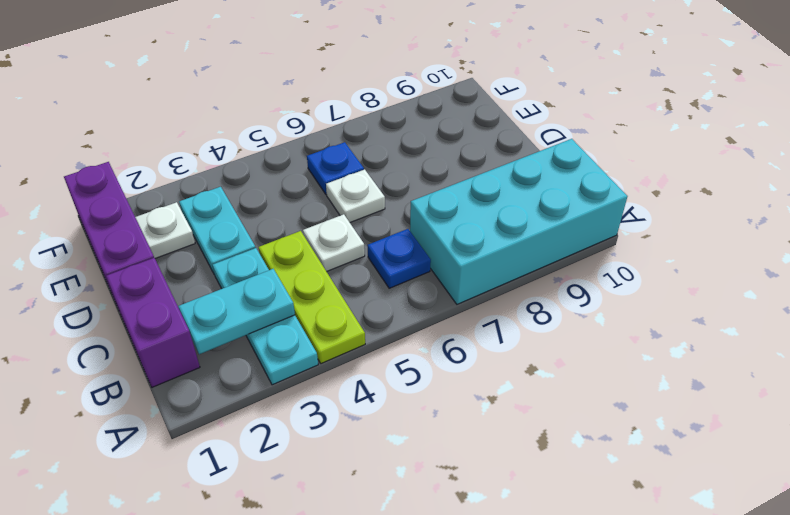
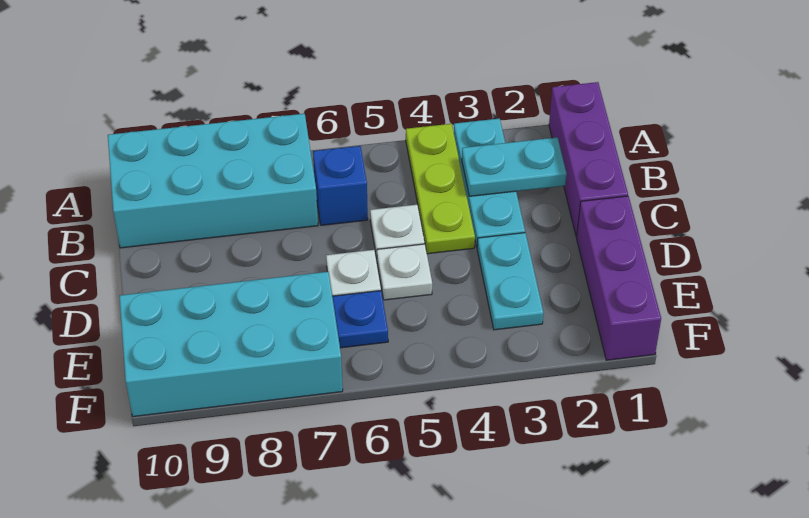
purple brick B1:C1 level 1 -> purple brick A1:C1 level 1
blue plate B6 level 1 -> blue brick B6 level 1
white plate E2 level 1 -> white plate D5 level 1
none -> cyan brick E7:F10 level 1

